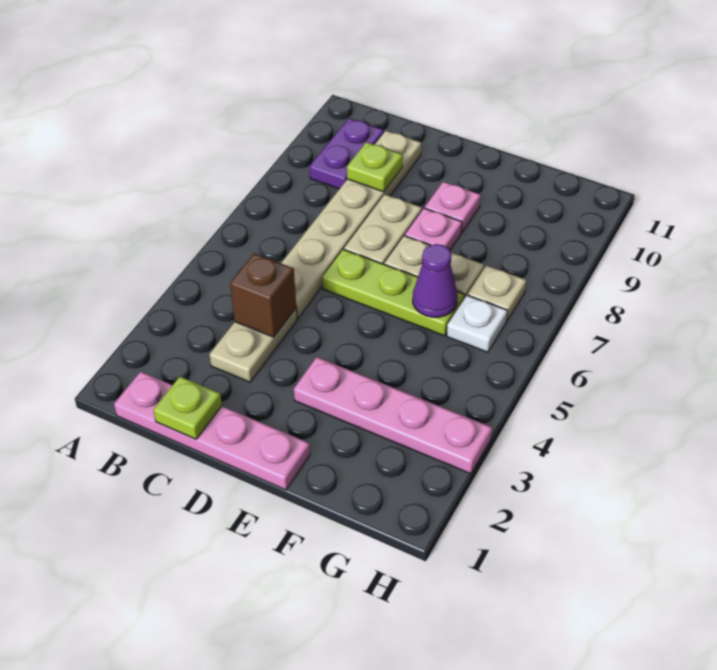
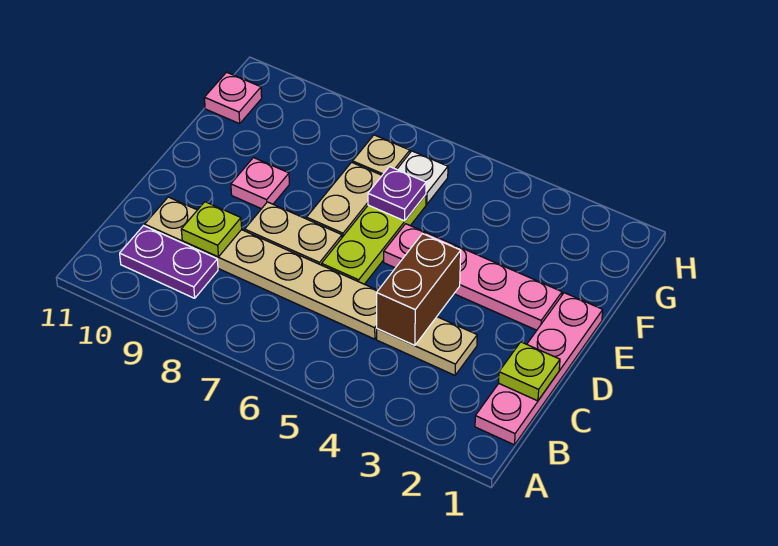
brown brick C4 level 2 -> brown brick C4:D4 level 2
pink plate E3:H3 level 1 -> pink plate E2:E5 level 1
pink plate E8 level 1 -> pink plate G11 level 1
purple cone F6 level 2 -> purple plate F6 level 2

